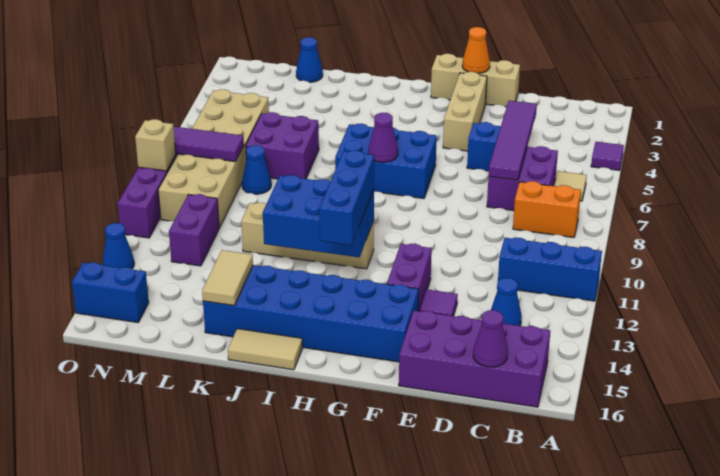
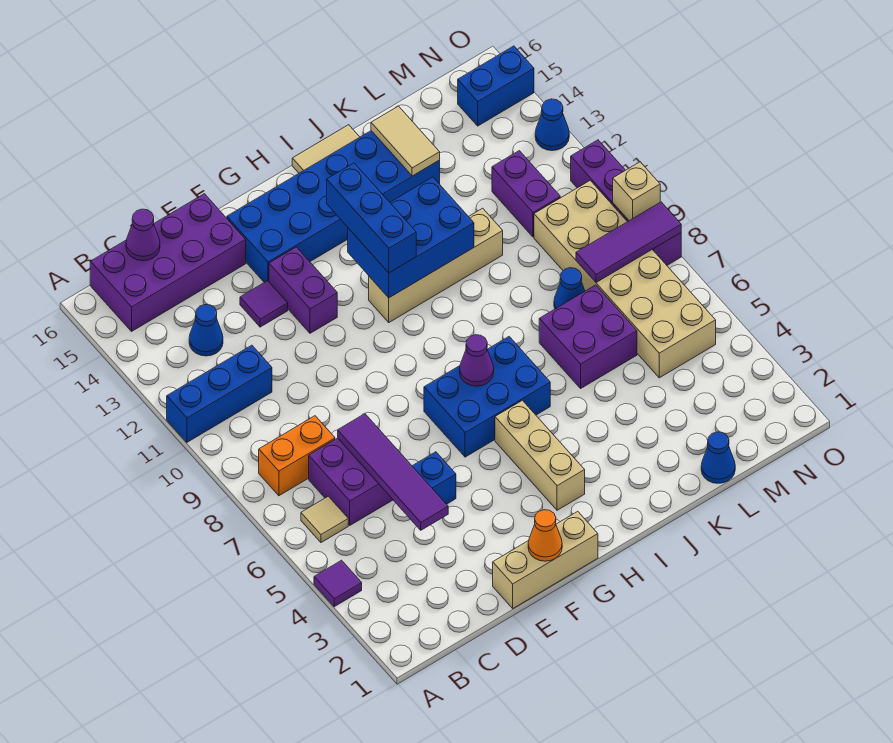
tan brick F2:F4 level 1 -> tan brick H3:H5 level 1

